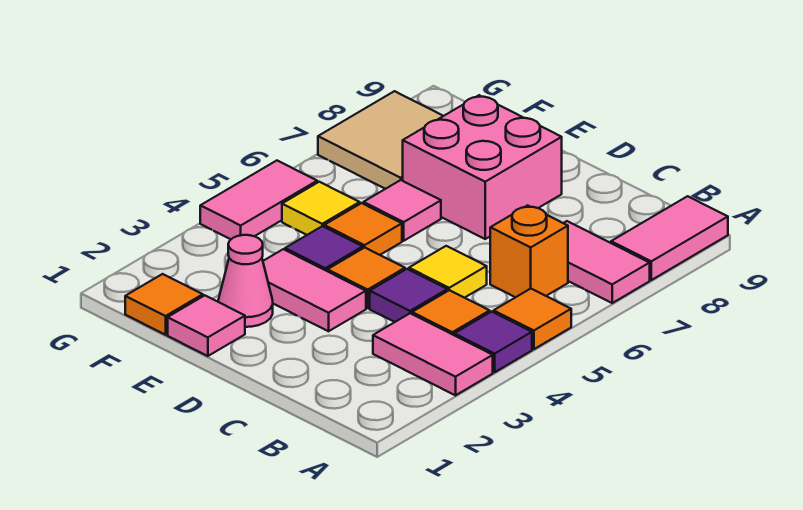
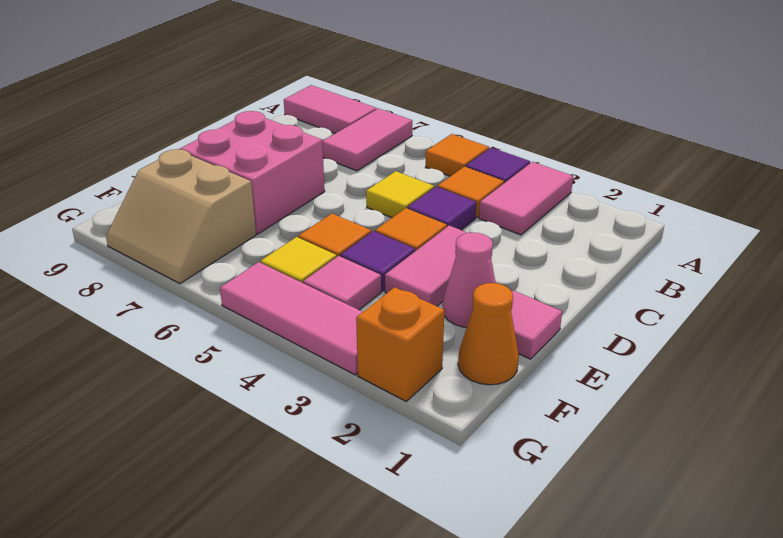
orange brick B6 level 1 -> orange brick G2 level 1
pink tile E6 level 1 -> pink tile F4 level 1
orange tile F1 level 1 -> orange cone F1 level 1
tan tile F7:G8 level 1 -> tan slope F7:G8 level 1 top F
pink tile G4:G5 level 1 -> pink tile G3:G5 level 1

